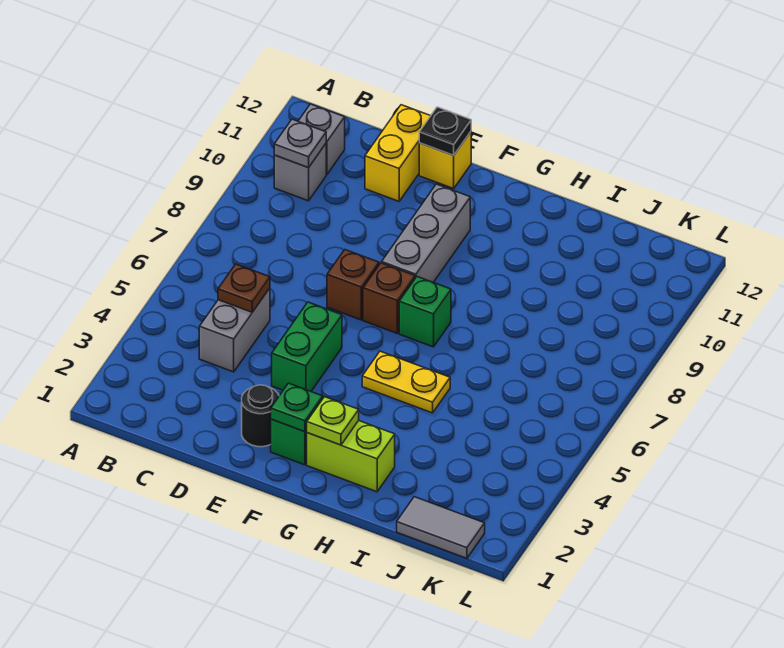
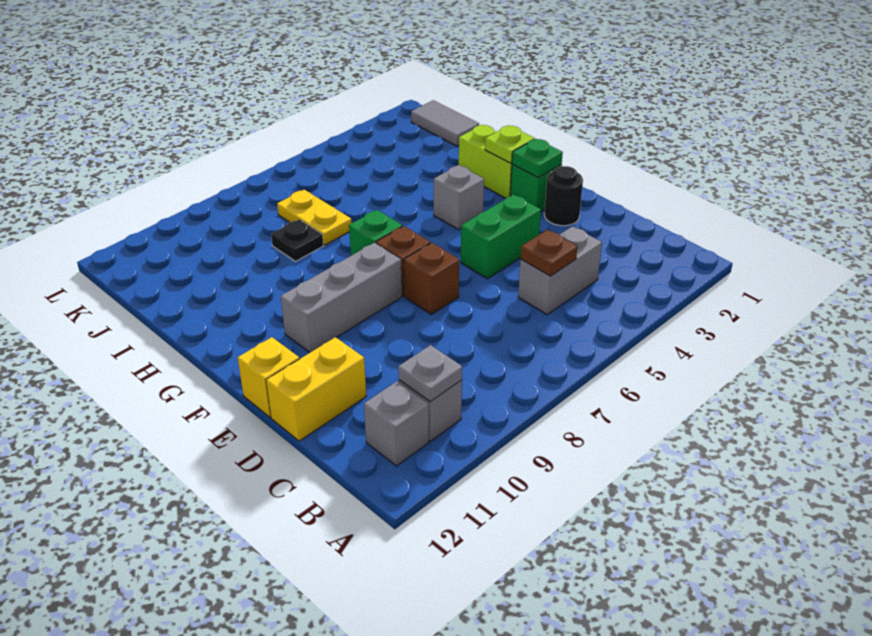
black plate E12 level 2 -> black plate I8 level 1
none -> grey brick G4 level 1
yellow plate G5:H5 level 1 -> yellow plate I7:J7 level 1

